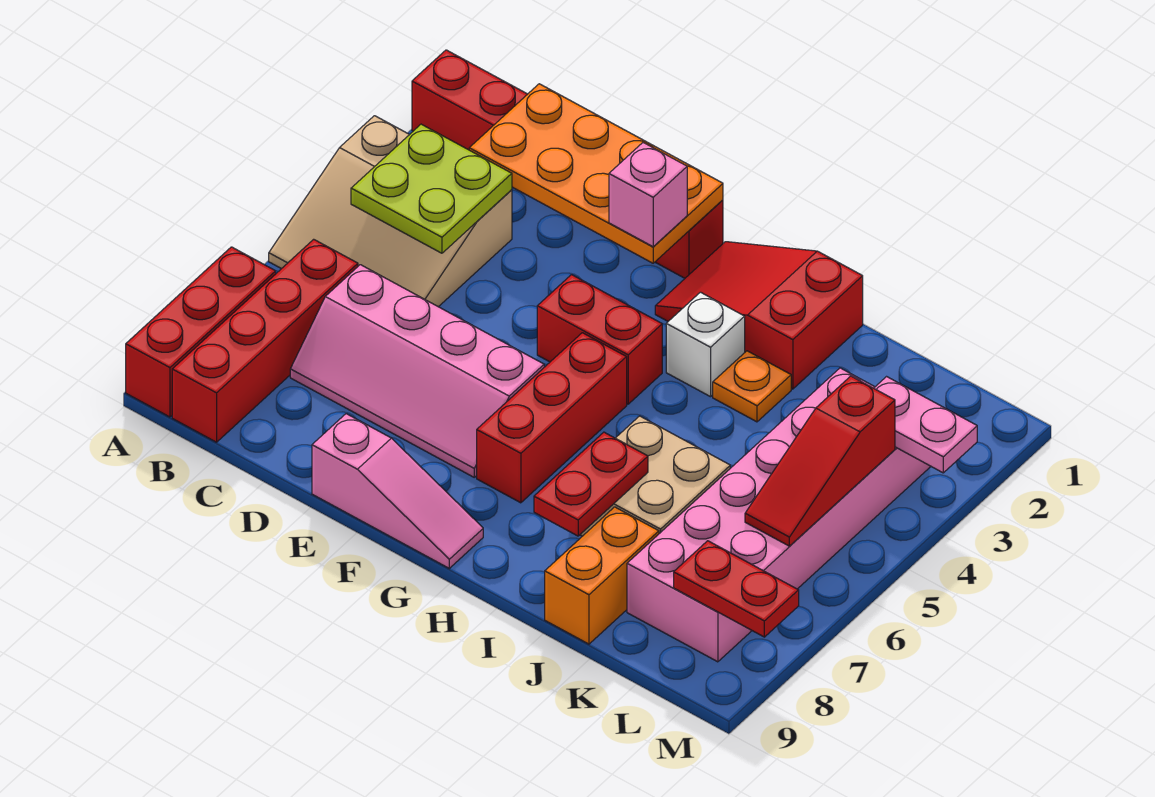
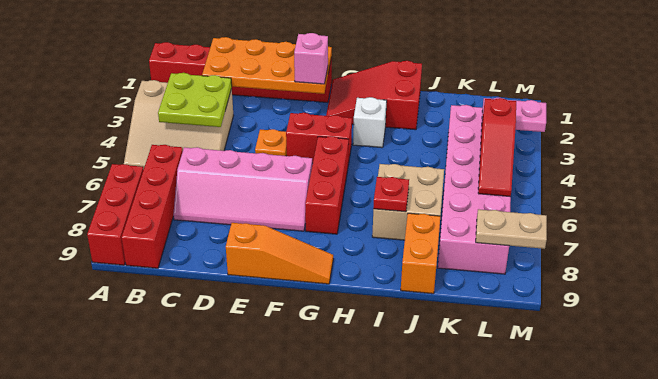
pink slope E9:G9 level 1 top E -> orange slope E9:G9 level 1 top E
orange plate I3 level 1 -> orange plate E4 level 1
red plate I7:I8 level 2 -> red plate I7 level 2
red plate L8:M8 level 2 -> tan plate L8:M8 level 2

